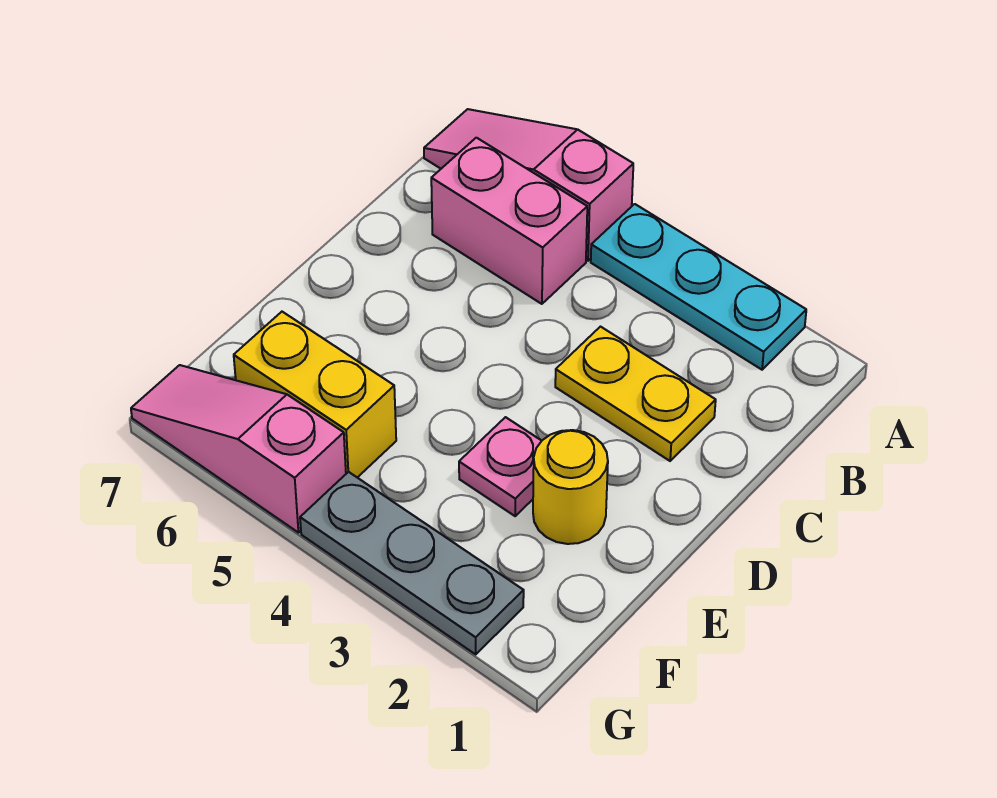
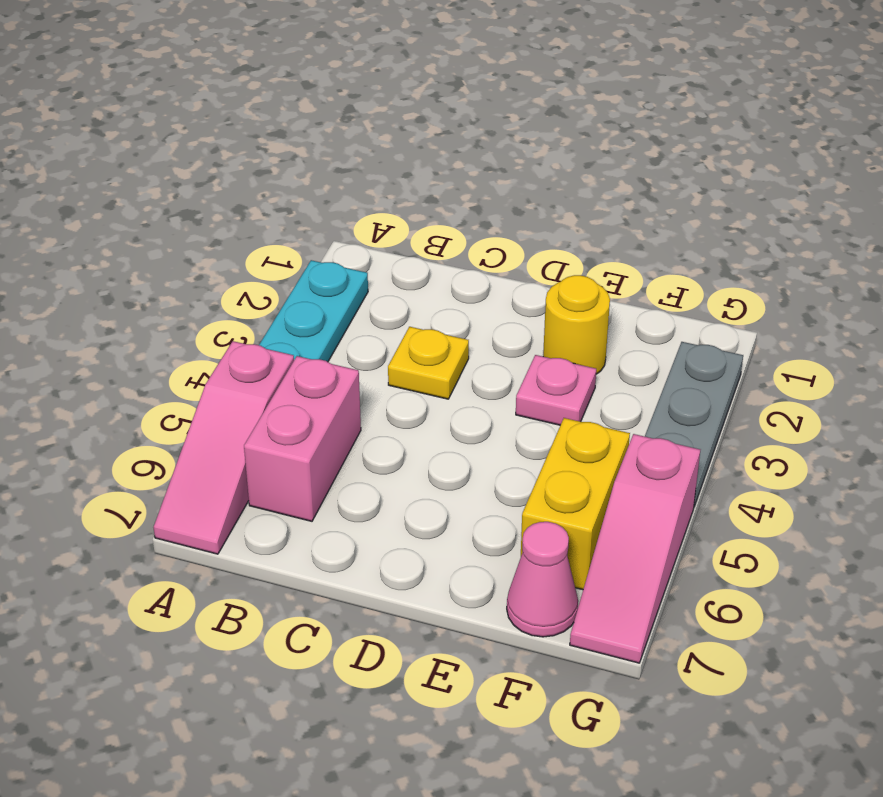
yellow plate C2:C3 level 1 -> yellow plate C3 level 1
none -> pink cone F7 level 1

